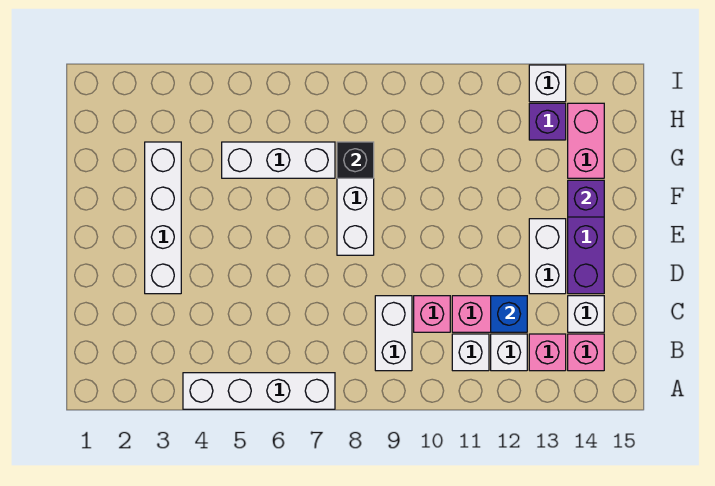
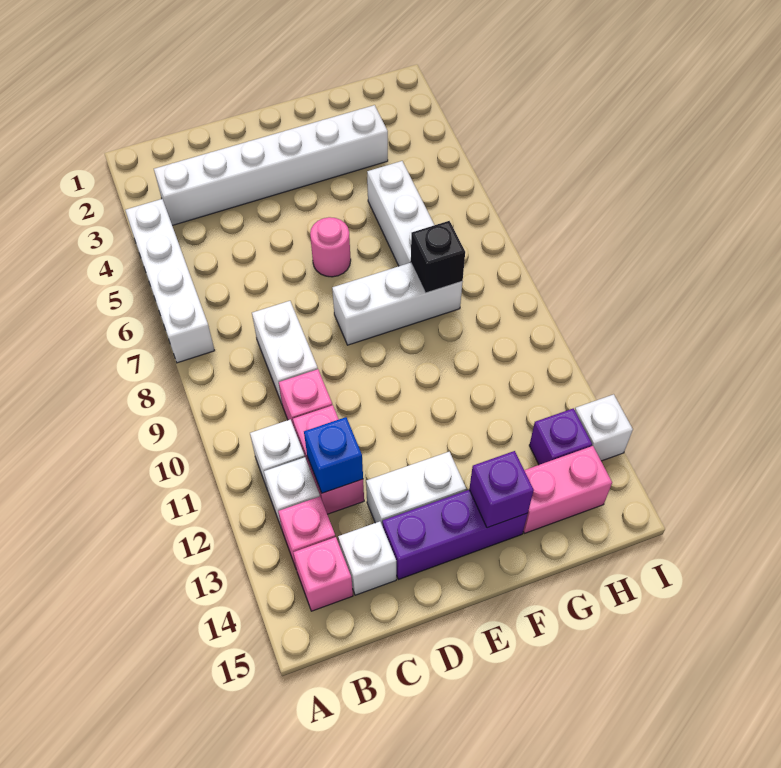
white brick B9:C9 level 1 -> white brick C8:C9 level 1
white brick D3:G3 level 1 -> white brick B3:G3 level 1
none -> pink round brick E6 level 1

